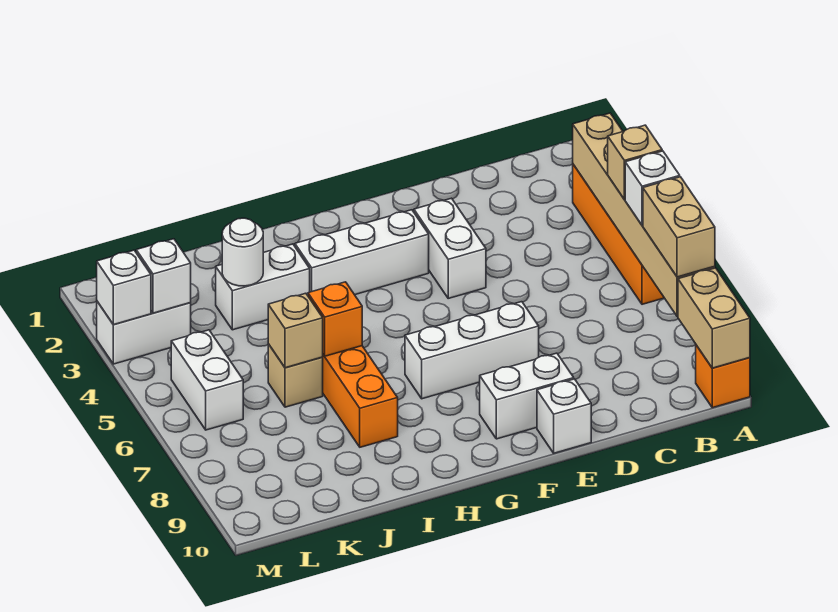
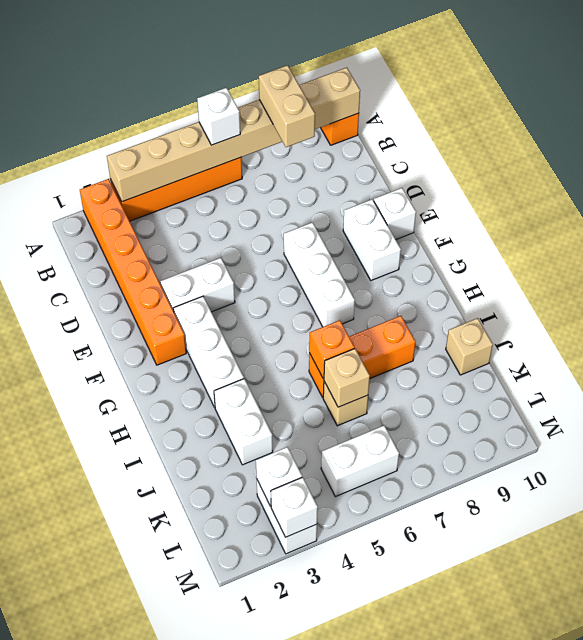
none -> orange brick A2:F2 level 1
tan brick A5 level 3 -> tan brick J10 level 1
tan brick A7:A8 level 3 -> tan brick A8:B8 level 3
white round brick J3 level 2 -> none

